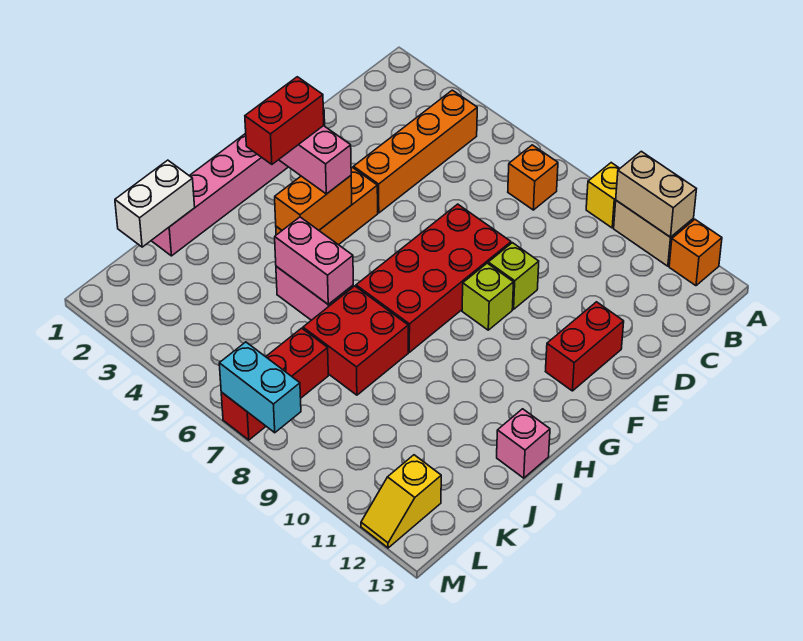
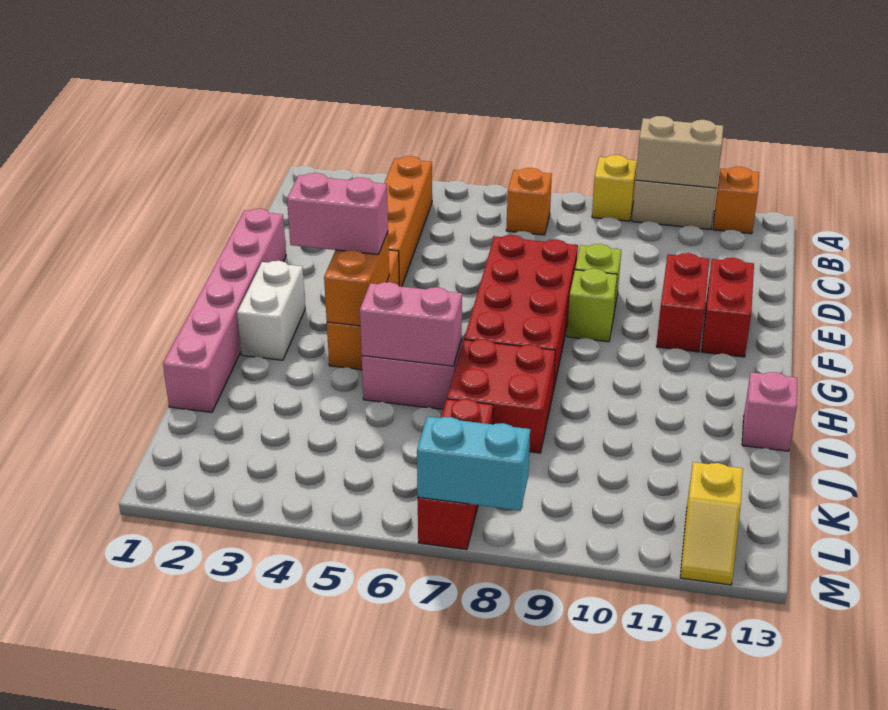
red brick G3:H3 level 4 -> red brick E11:F11 level 1
white brick J1:K1 level 2 -> white brick G2:H2 level 1

